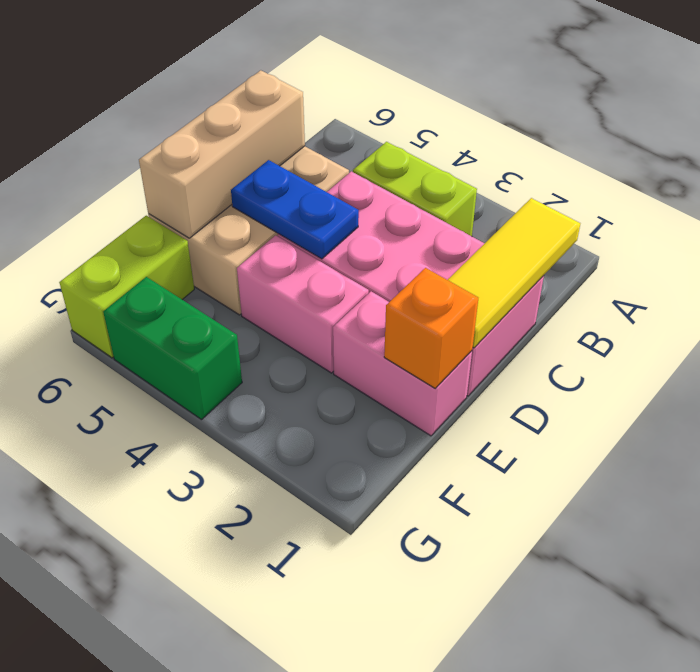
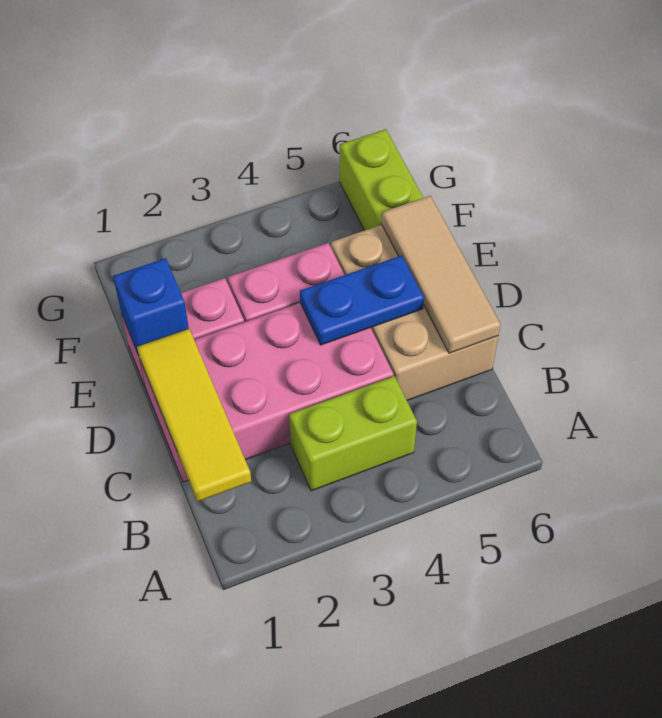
tan brick C6:E6 level 2 -> tan tile C6:E6 level 2
orange brick E1 level 2 -> blue brick E1 level 2
green brick G4:G5 level 1 -> none

